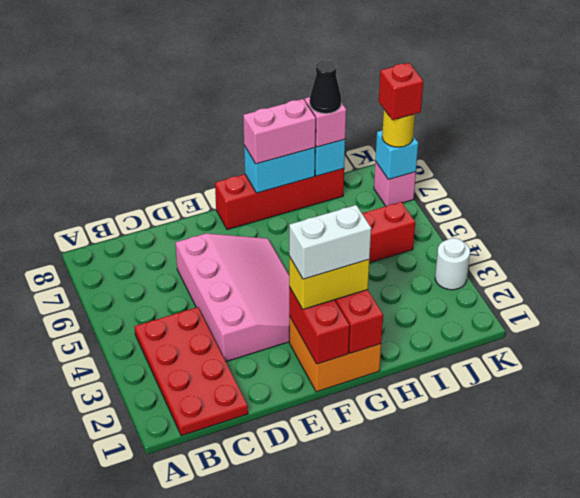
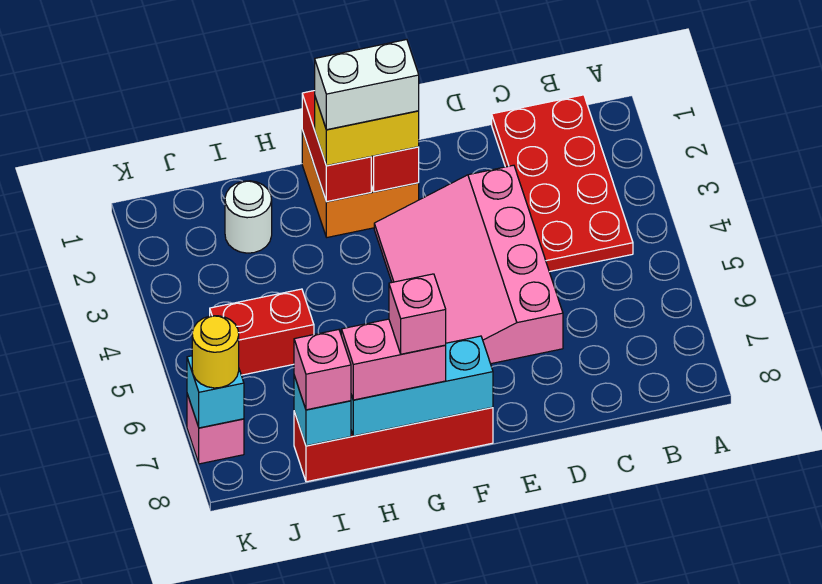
cyan brick G8:H8 level 2 -> cyan brick F8:H8 level 2
none -> pink brick G8 level 4
black cone I8 level 4 -> none
white round brick K3 level 1 -> white round brick I2 level 1
red brick K7 level 4 -> none

